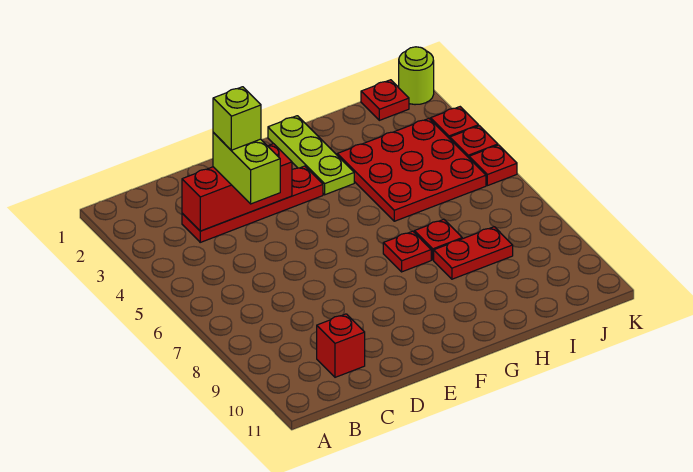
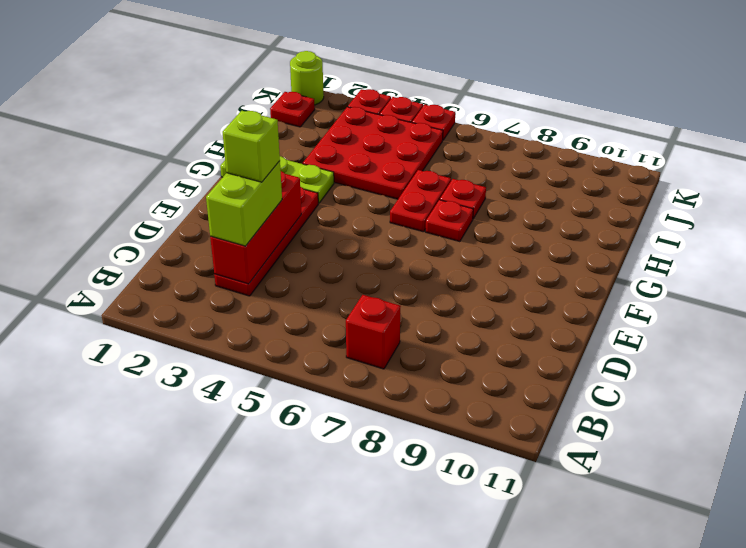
red brick C10 level 1 -> red brick B7 level 1
lime brick D3:D4 level 3 -> lime brick C3:D3 level 3
red plate H8:I8 level 1 -> red plate G6:H6 level 1

